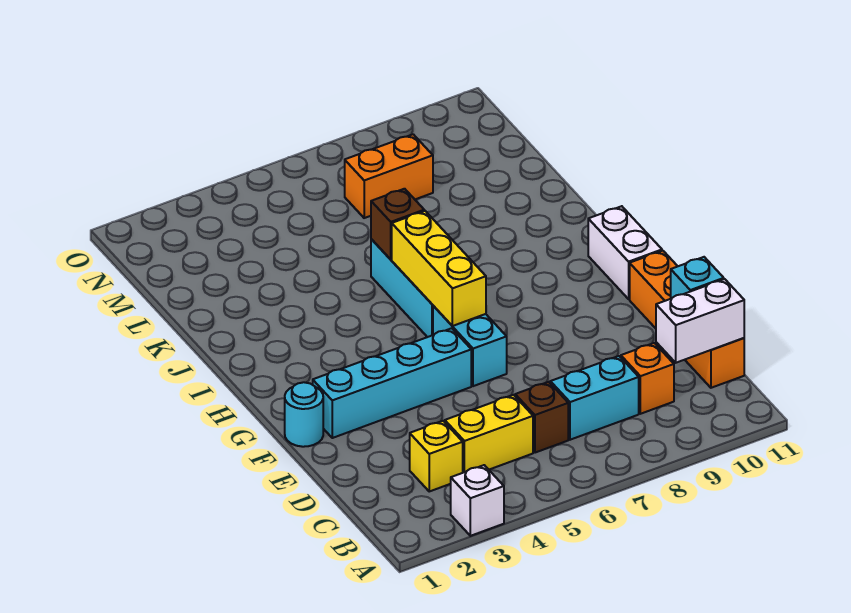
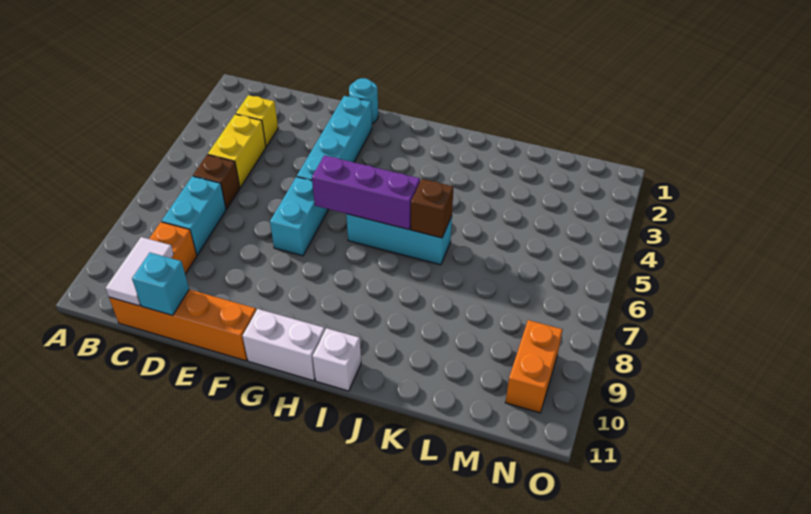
white brick A3 level 1 -> white brick I11 level 1
white brick C10:C11 level 2 -> white tile C10:C11 level 2
cyan brick F6:G6 level 1 -> cyan brick F6:F7 level 1
yellow brick G6:I6 level 2 -> purple brick G6:I6 level 2
orange brick M7:M8 level 1 -> orange brick N9:N10 level 1

